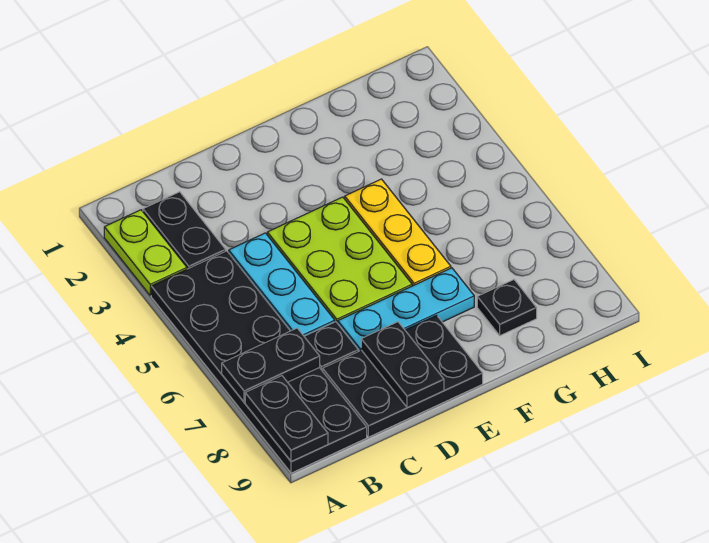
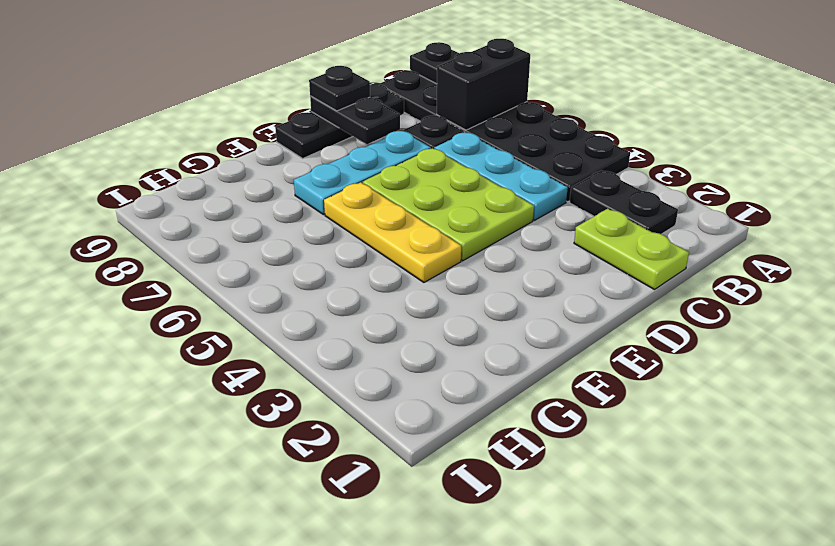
lime plate A2:A3 level 1 -> lime plate C1:C2 level 1
black plate A7:B7 level 2 -> black brick A7:B7 level 2
black plate C8:E9 level 1 -> black plate C9:E9 level 1
black plate G8 level 1 -> black plate D9 level 3

